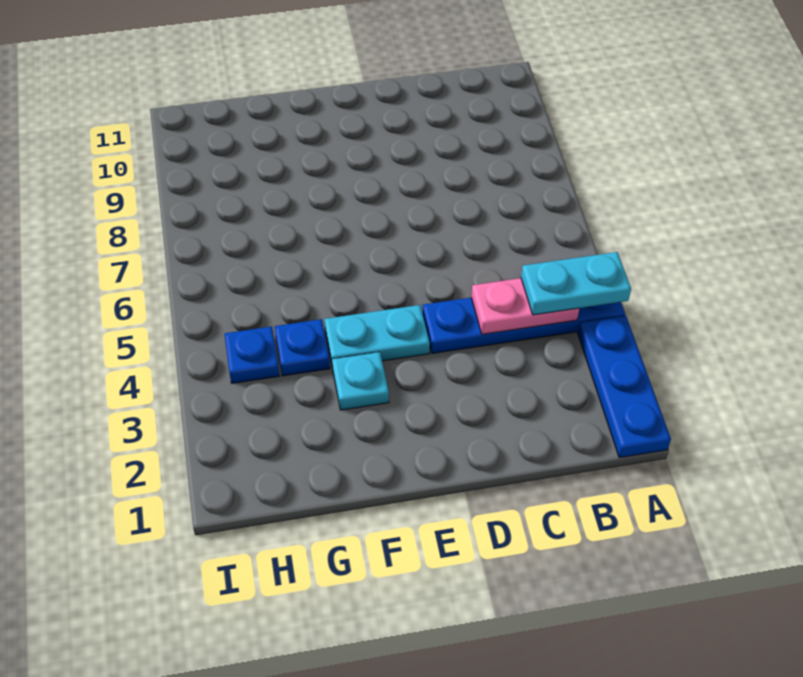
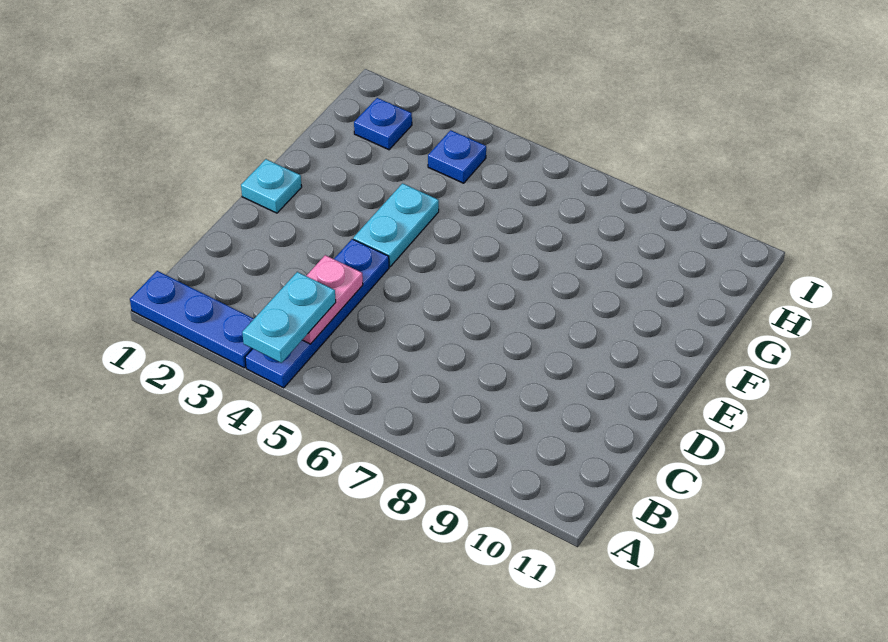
cyan plate F3 level 1 -> cyan plate E1 level 1
blue plate G4 level 1 -> blue plate H2 level 1

